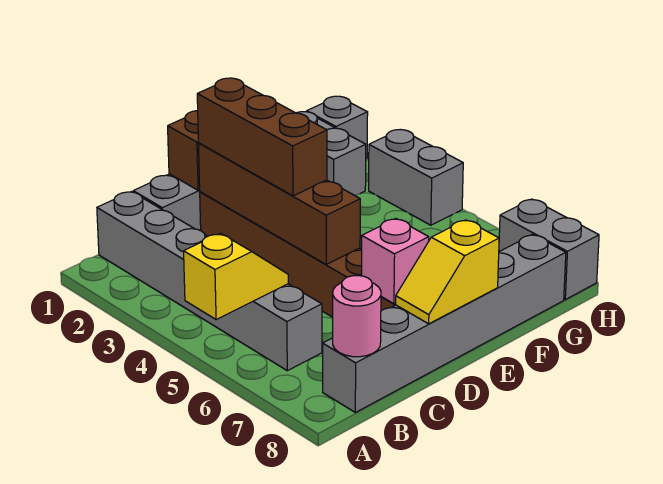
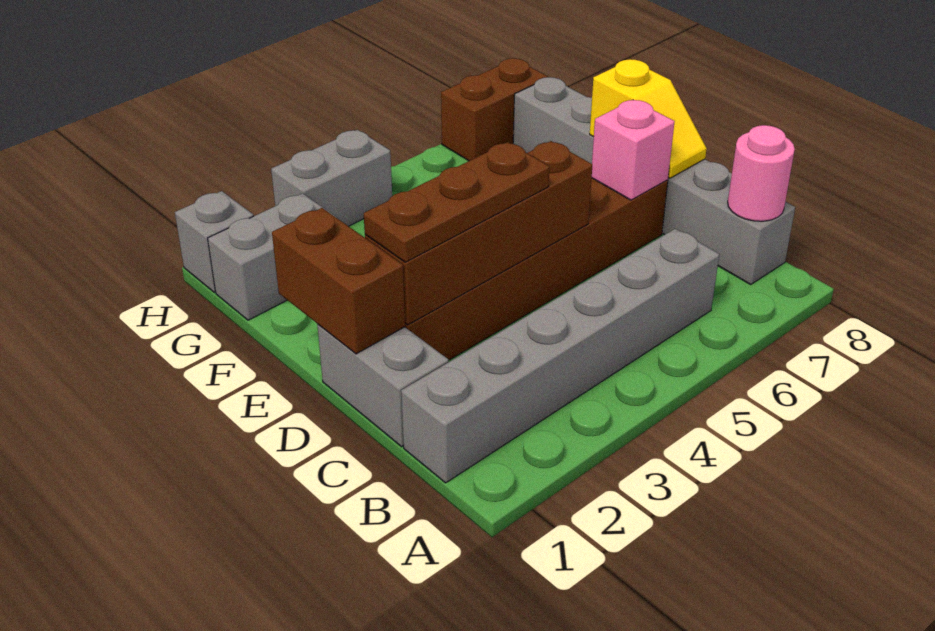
yellow slope A5:B5 level 2 top A -> none
brown brick D2:D4 level 3 -> brown plate D2:D4 level 3
grey brick H7:H8 level 1 -> brown brick H7:H8 level 1

